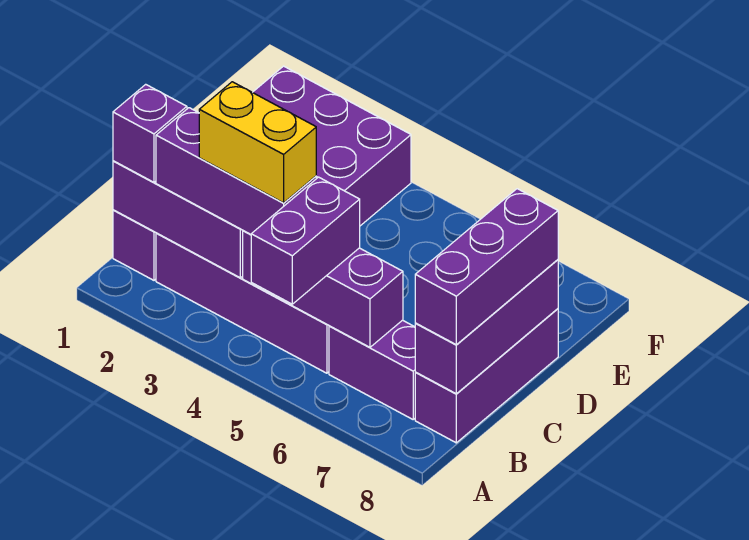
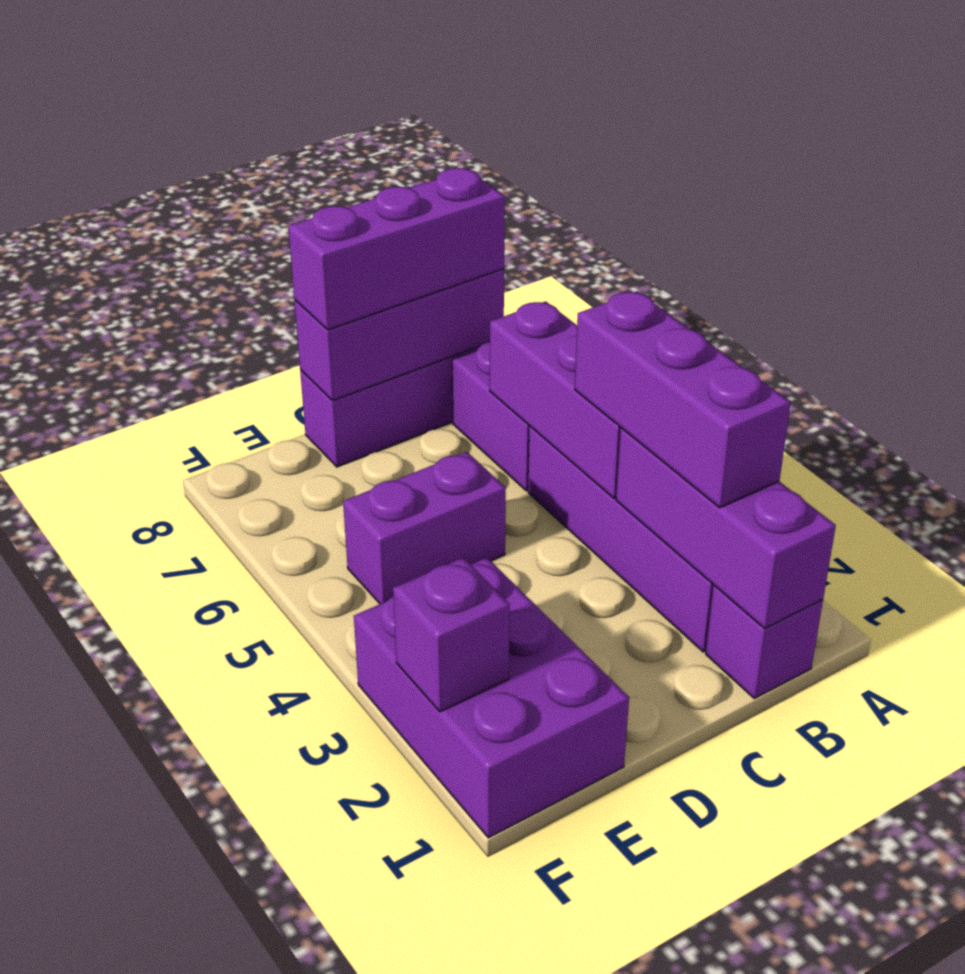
purple brick A5:B5 level 3 -> purple brick D5:E5 level 1
purple brick B1 level 3 -> purple brick F2 level 2
yellow brick B3:B4 level 4 -> none

